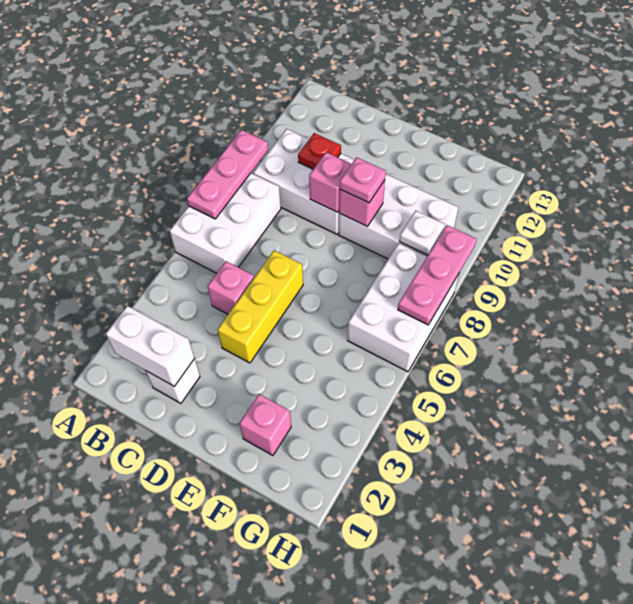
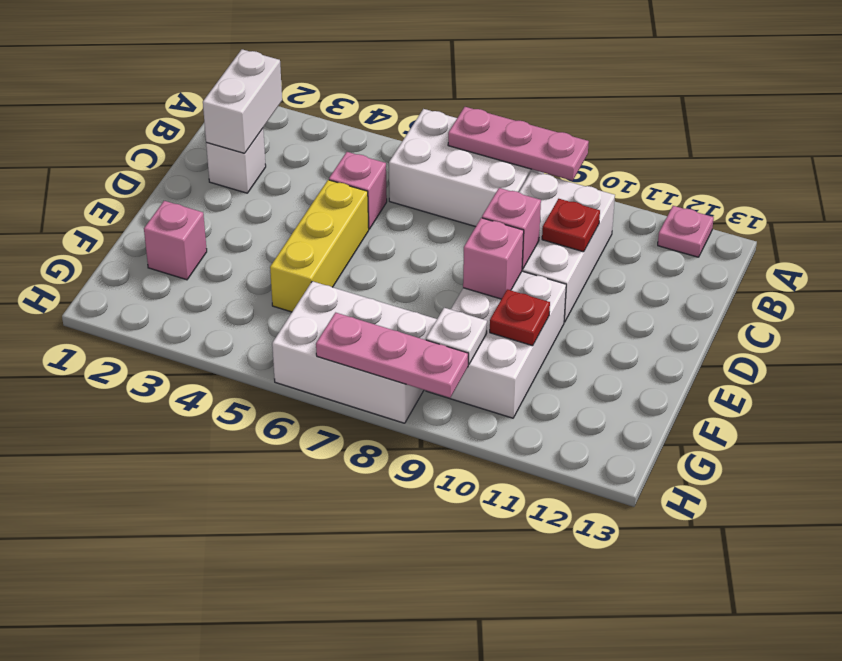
yellow brick D4:D6 level 1 -> yellow brick D5:F5 level 1
pink plate E9 level 3 -> pink plate A12 level 1
none -> red plate F10 level 2

